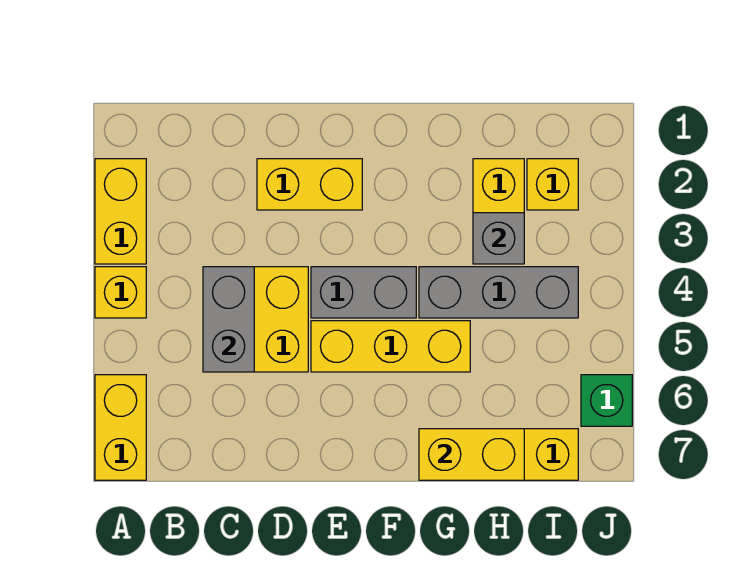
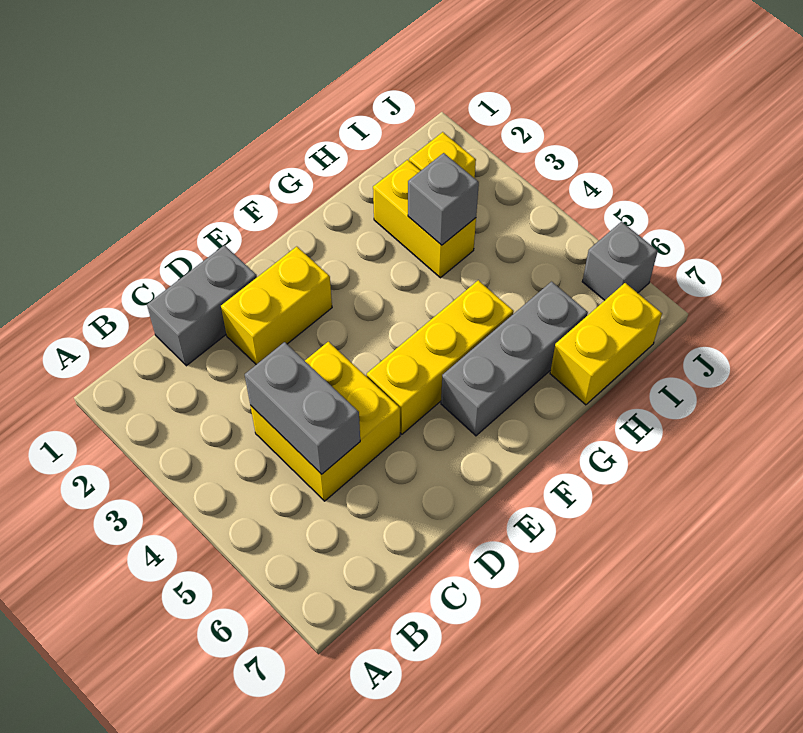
yellow brick A2:A3 level 1 -> none
yellow brick A4 level 1 -> none
yellow brick A6:A7 level 1 -> none
grey brick E4:F4 level 1 -> grey brick C1:D1 level 1
grey brick G4:I4 level 1 -> grey brick F6:H6 level 1
yellow brick G7:H7 level 2 -> none
green brick J6 level 1 -> grey brick J6 level 1

